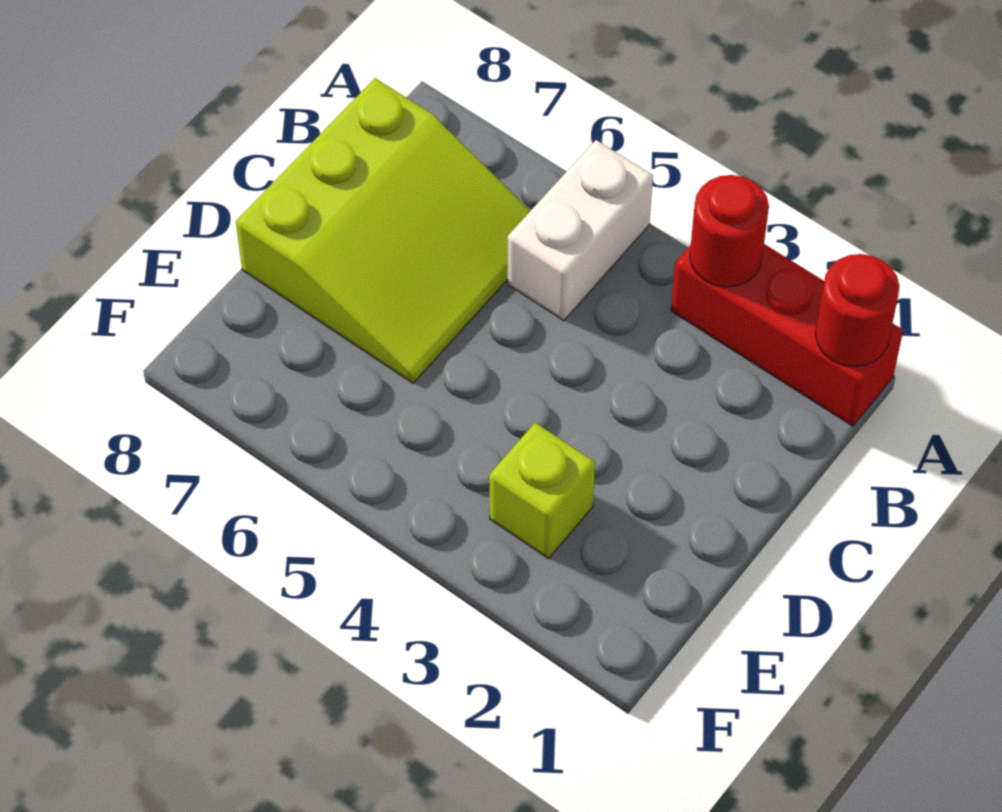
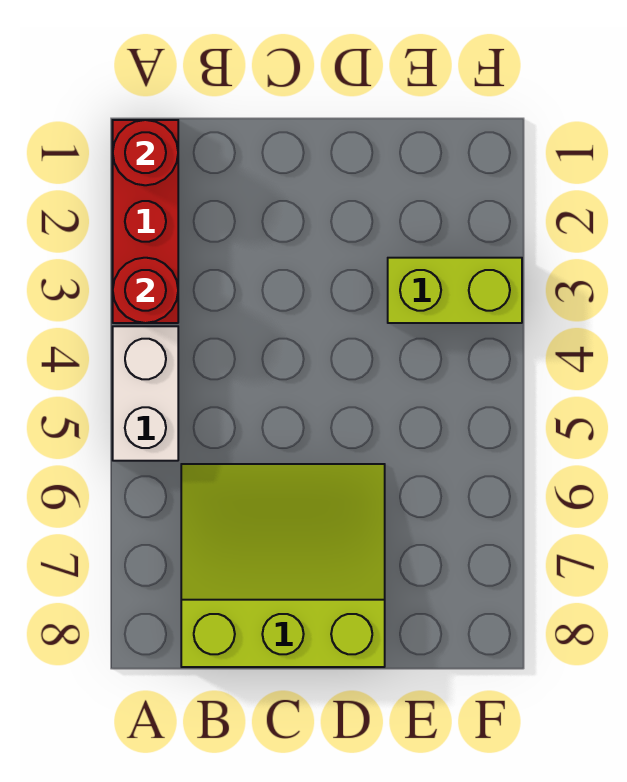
white brick A5:B5 level 1 -> white brick A4:A5 level 1
lime brick E3 level 1 -> lime brick E3:F3 level 1

